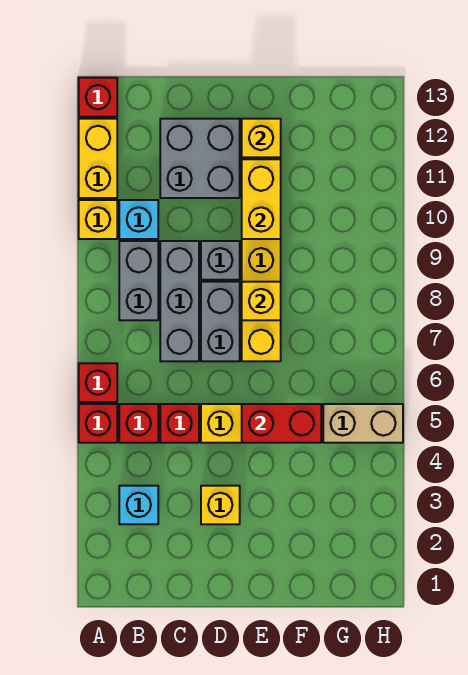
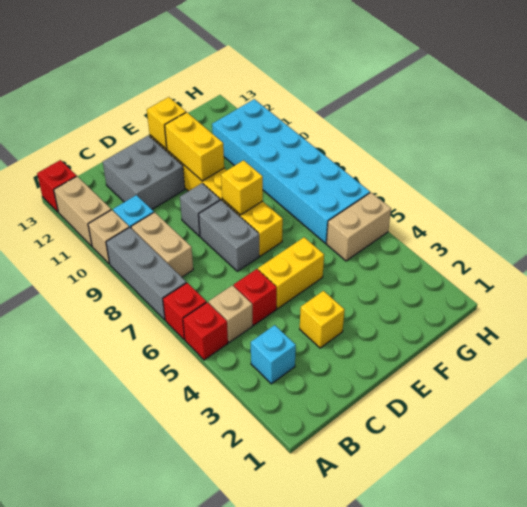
yellow brick A10 level 1 -> tan brick A10 level 1
yellow brick A11:A12 level 1 -> tan brick A11:A12 level 1
red brick B5 level 1 -> tan brick B5 level 1
grey brick B8:B9 level 1 -> tan brick B8:B9 level 1
grey brick C7:C9 level 1 -> grey brick A7:A9 level 1
red brick E5:F5 level 2 -> none
none -> cyan brick G6:H11 level 1

